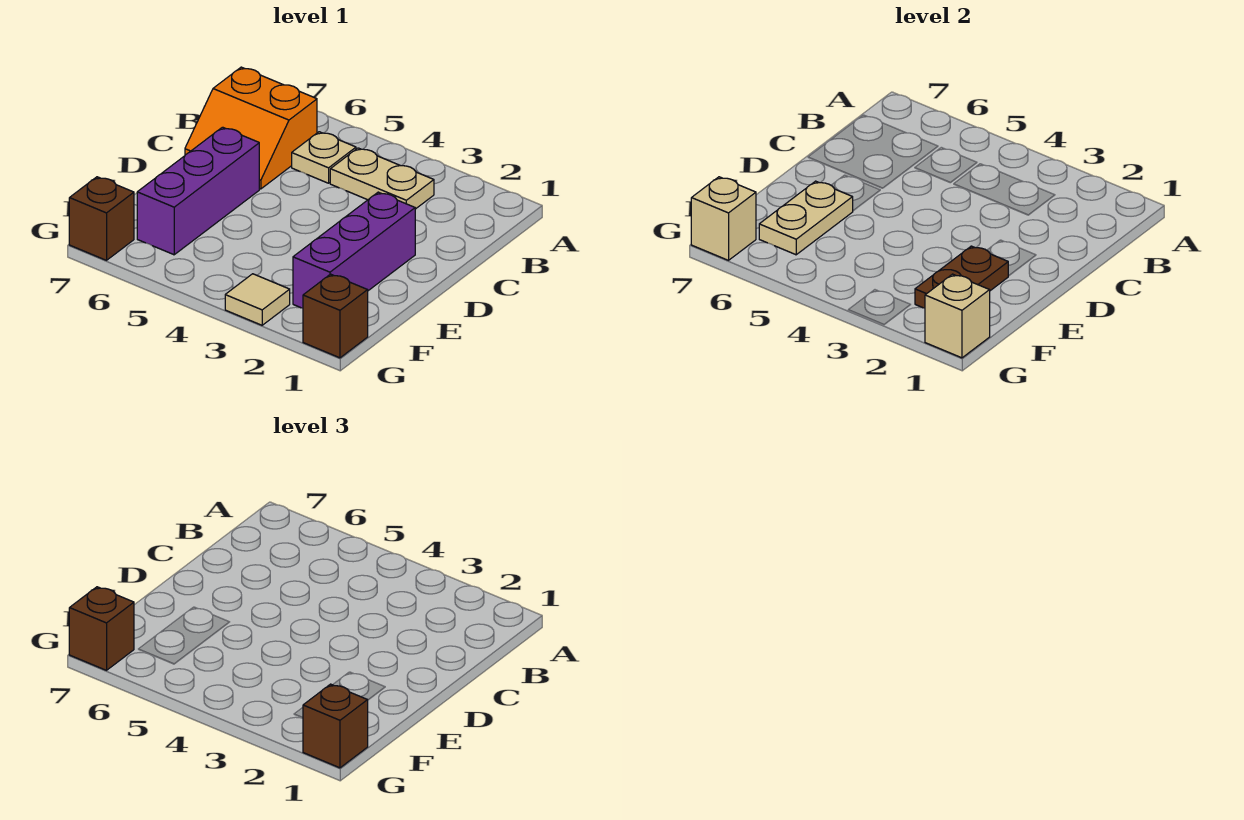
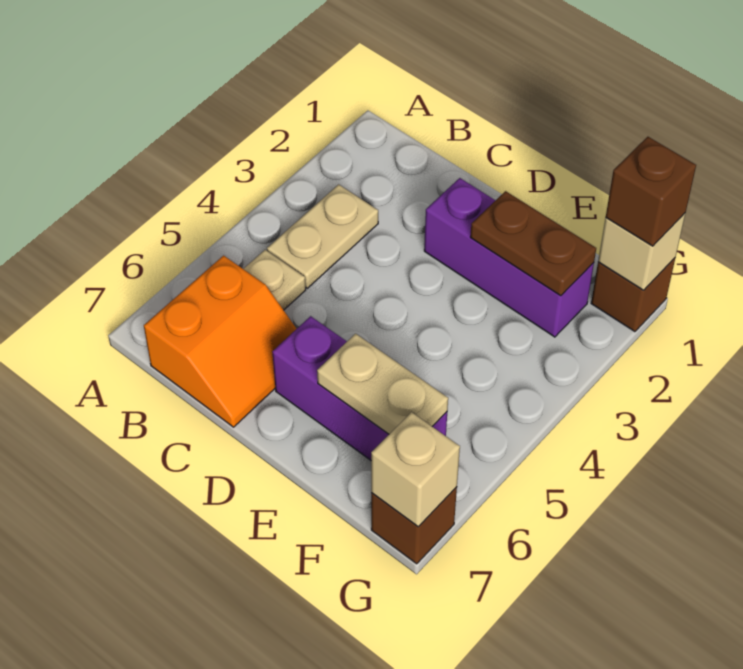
tan tile G3 level 1 -> none
brown brick G7 level 3 -> none

